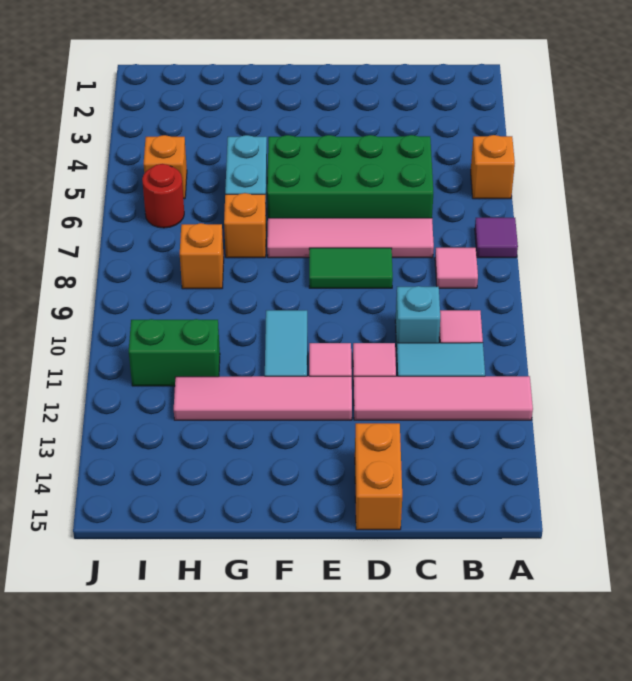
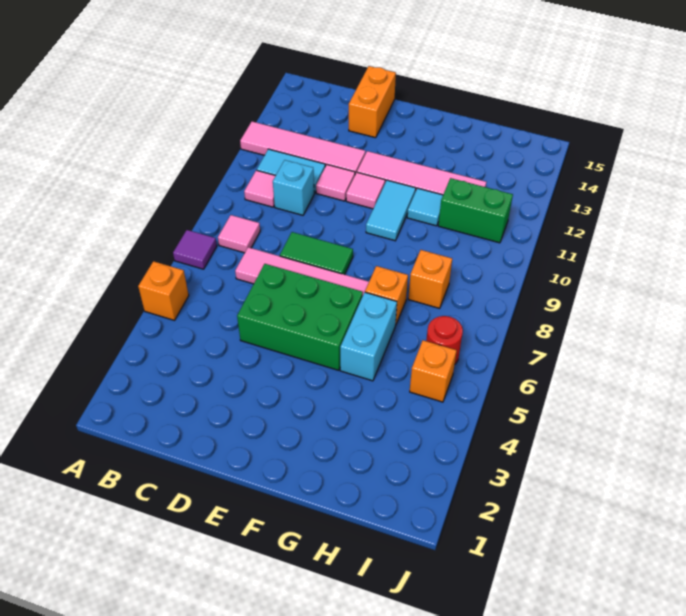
green brick C5:F6 level 1 -> green brick D5:F6 level 1
none -> cyan tile G11 level 1

